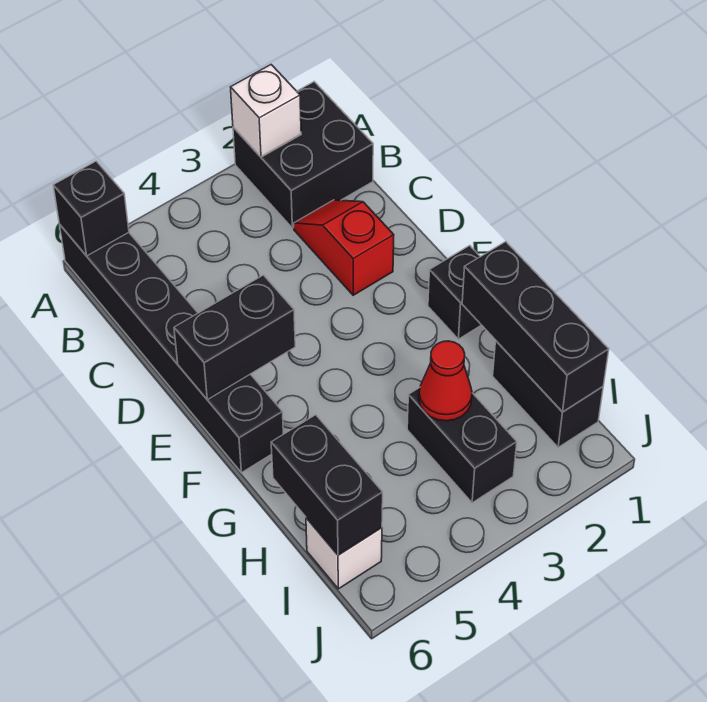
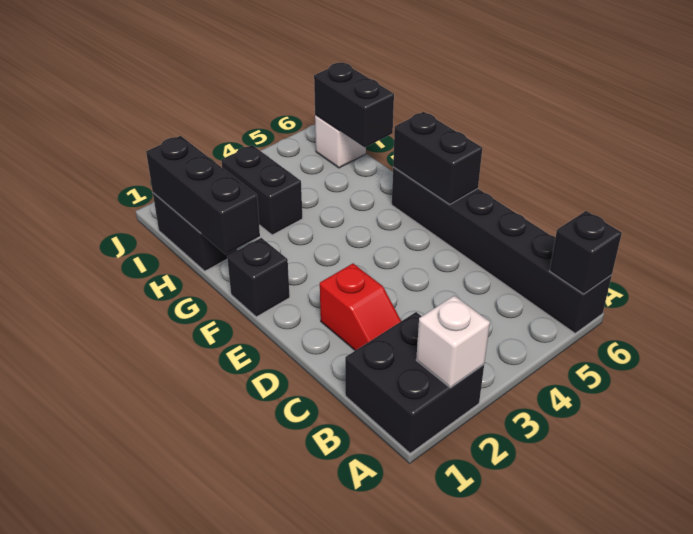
black brick E5:E6 level 2 -> black brick E6:F6 level 2
red cone H3 level 2 -> none

